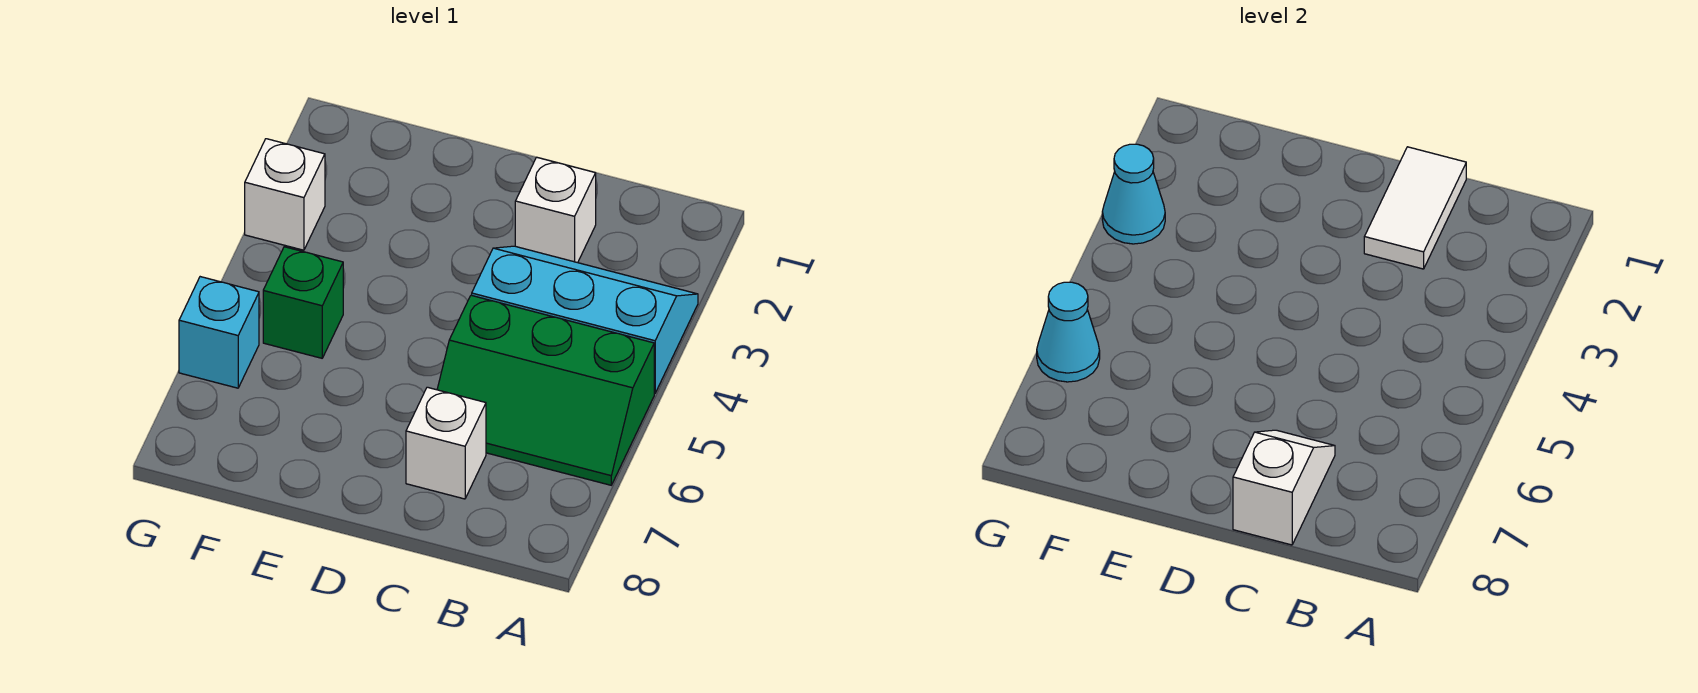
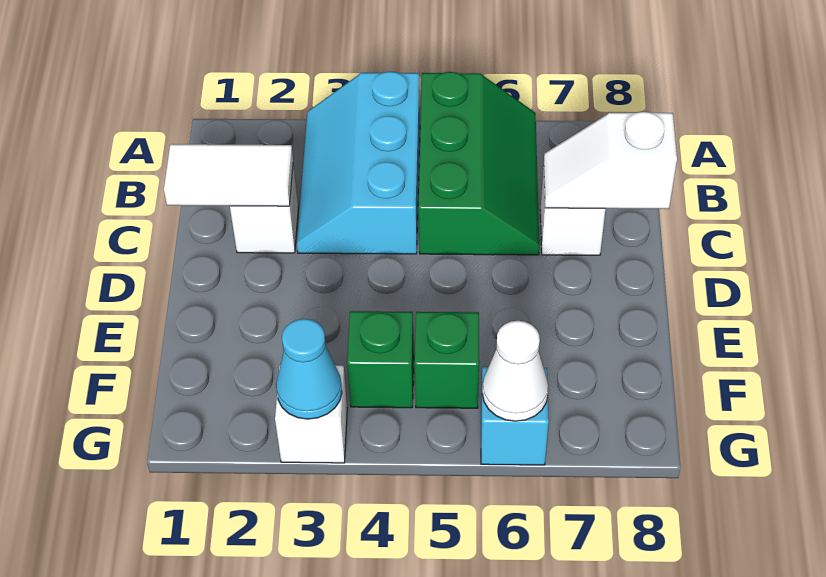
none -> green brick F4 level 1
cyan cone G6 level 2 -> white cone G6 level 2

